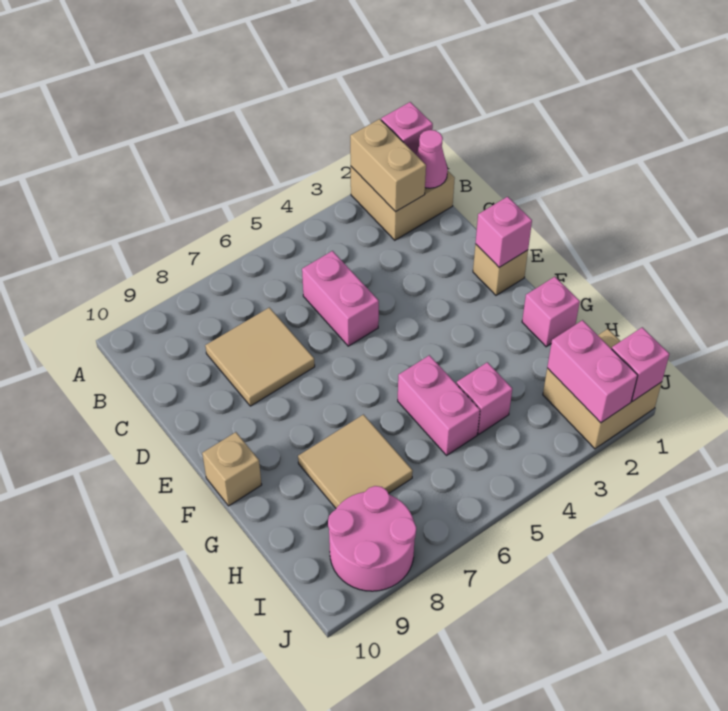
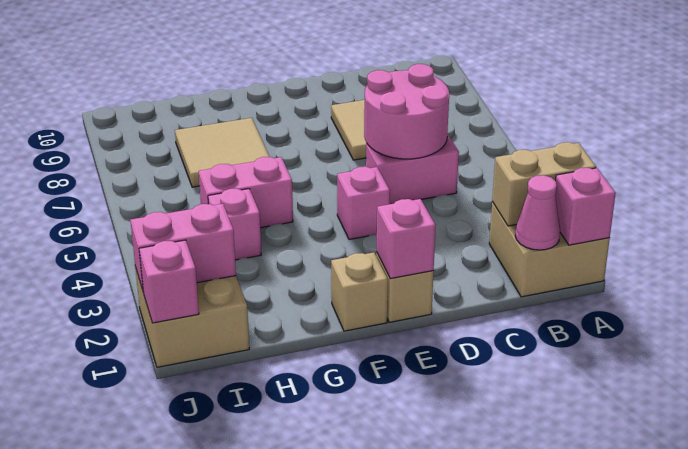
tan brick F10 level 1 -> tan brick F1 level 1
pink brick G1 level 1 -> pink brick E4 level 1
pink round brick I8:J9 level 1 -> pink round brick C5:D6 level 2

